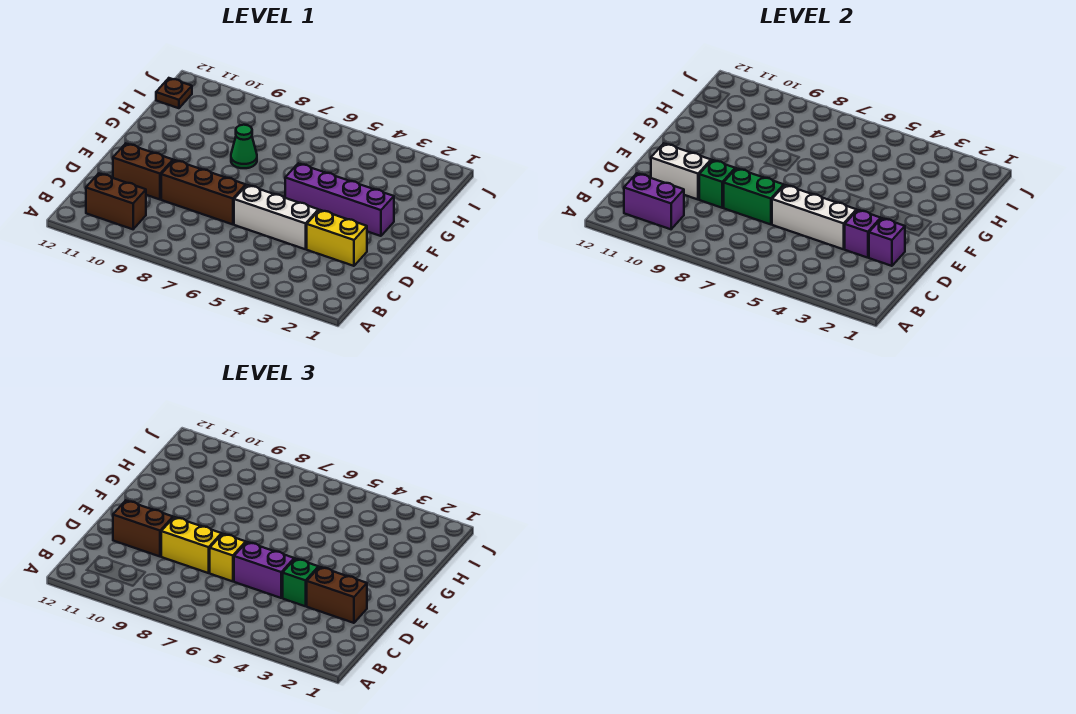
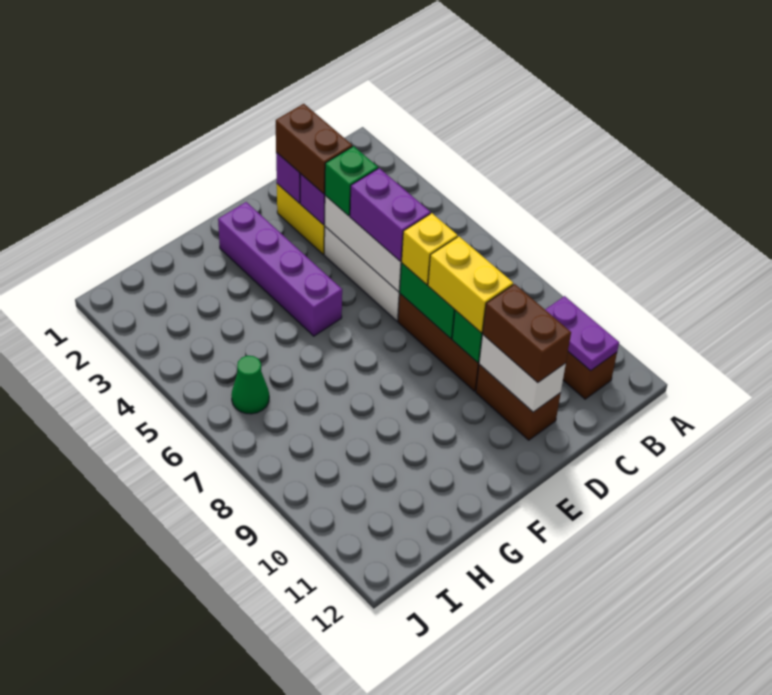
purple brick B10:B11 level 2 -> purple plate B10:B11 level 2
green cone G8 level 1 -> green cone I6 level 1
brown plate I12 level 1 -> none

